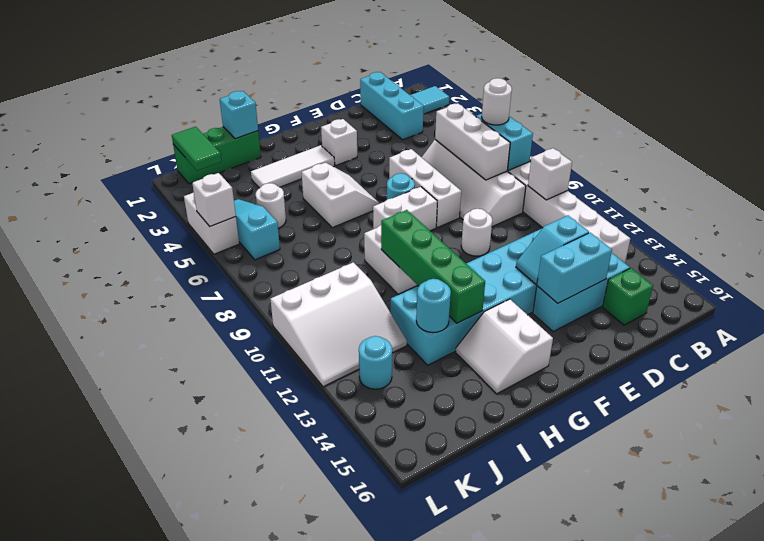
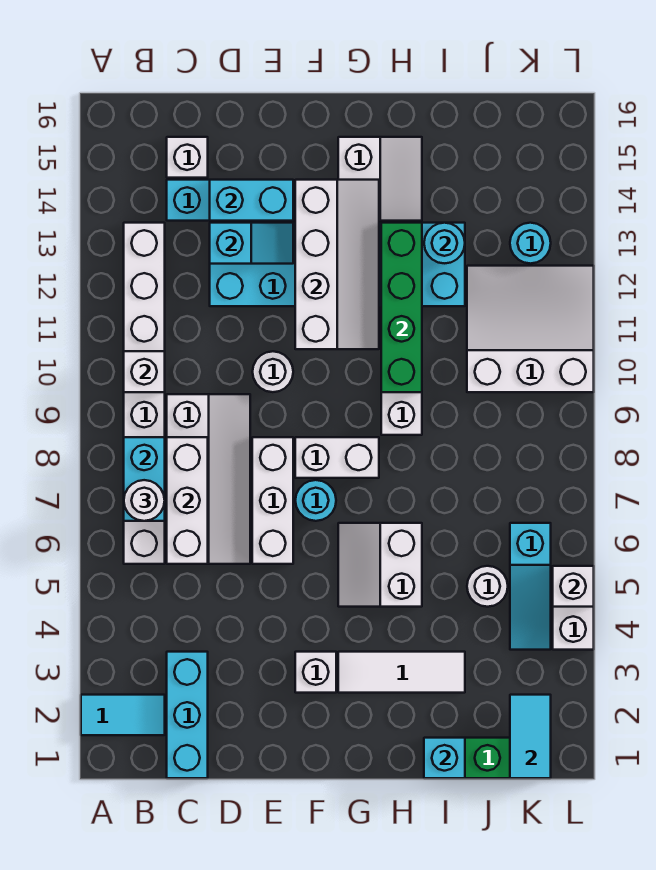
green brick C15 level 1 -> white brick C15 level 1
none -> white slope F11:G14 level 2 top F
green tile K1:K2 level 2 -> cyan tile K1:K2 level 2

